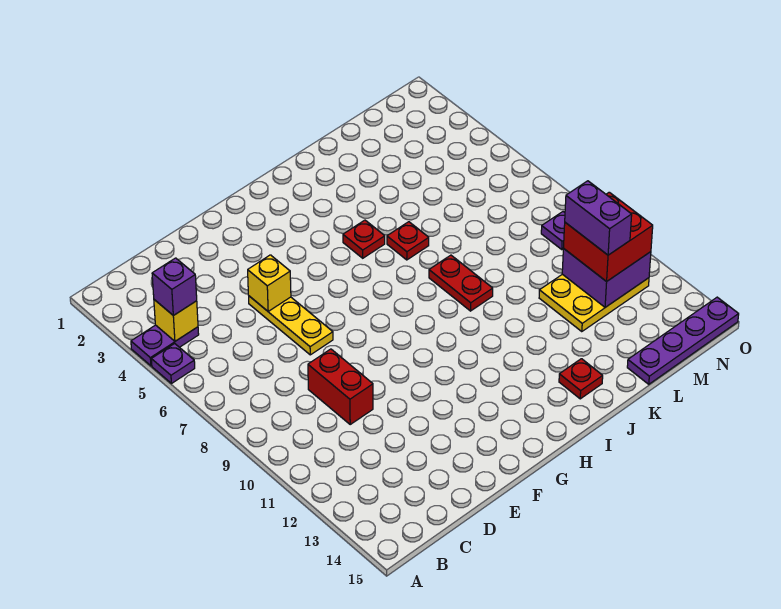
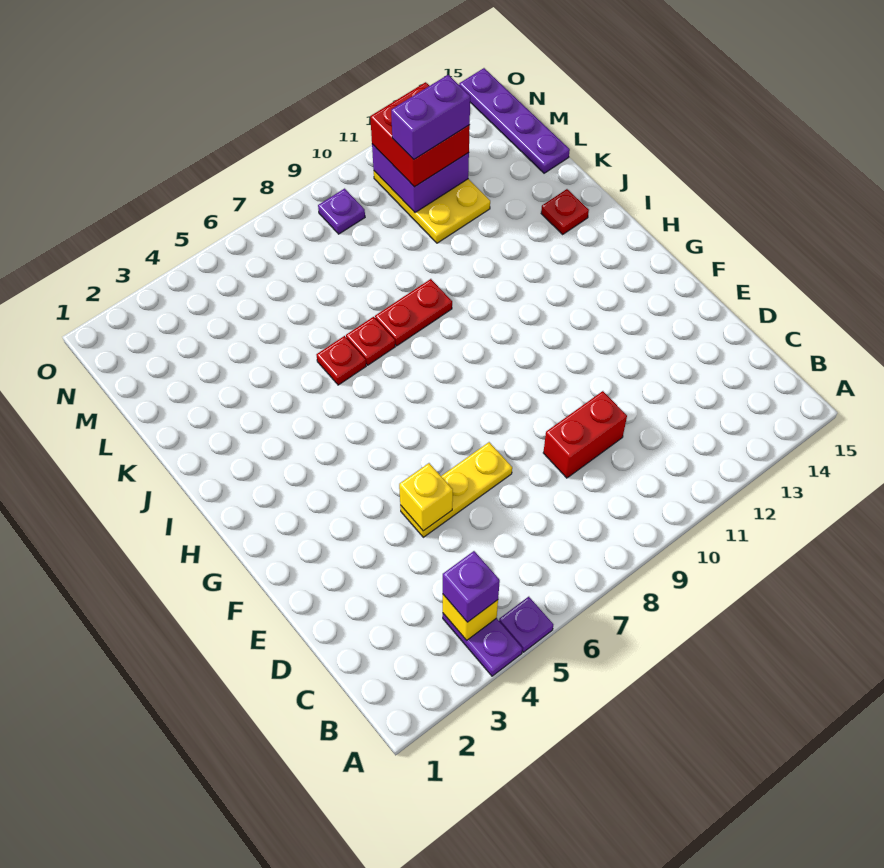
red plate I5 level 1 -> red plate J7 level 1

